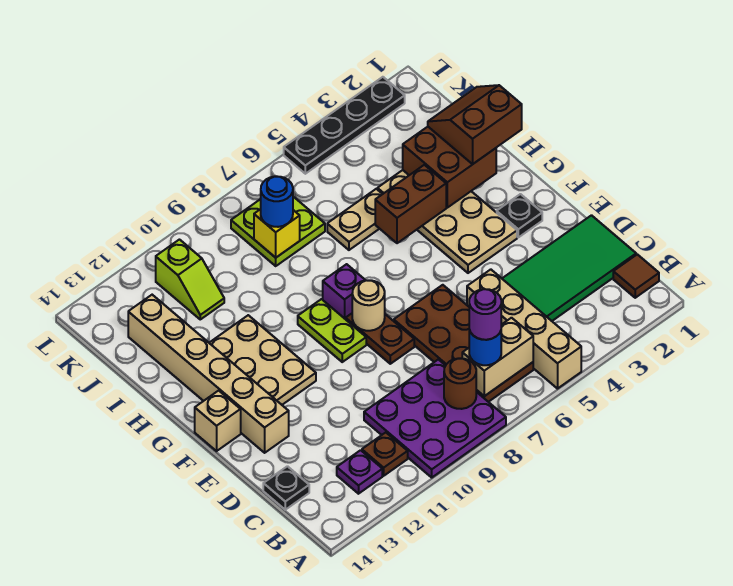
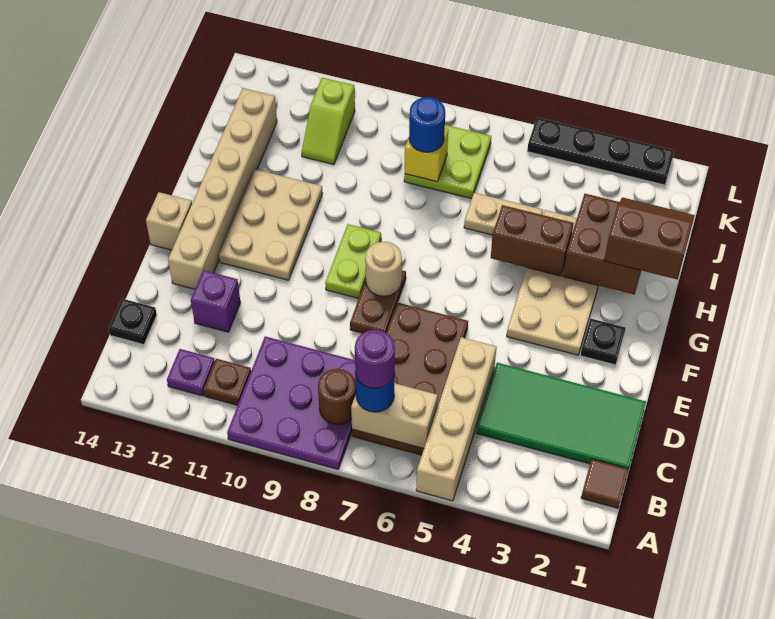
purple brick G8 level 1 -> purple brick D12 level 1

